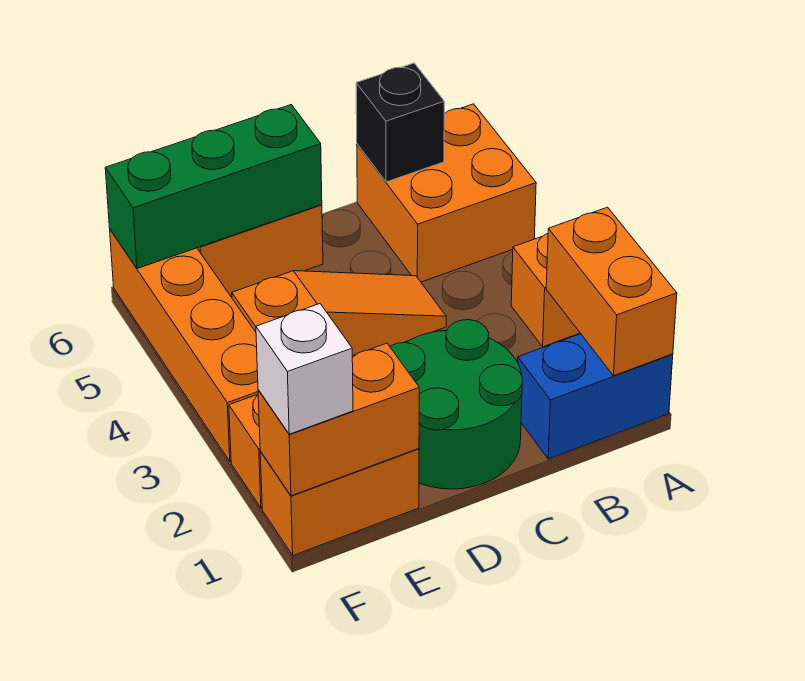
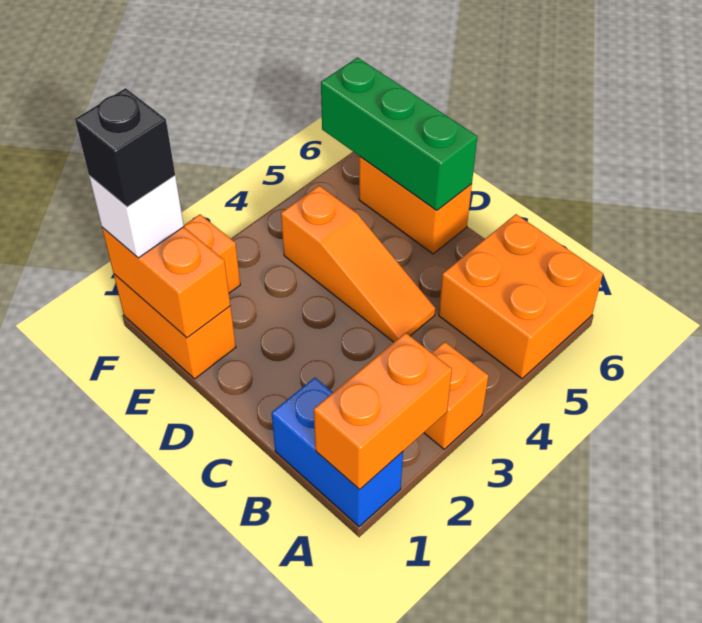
black brick B6 level 2 -> black brick F1 level 4
green round brick C1:D2 level 1 -> none
orange brick F3:F6 level 1 -> none

